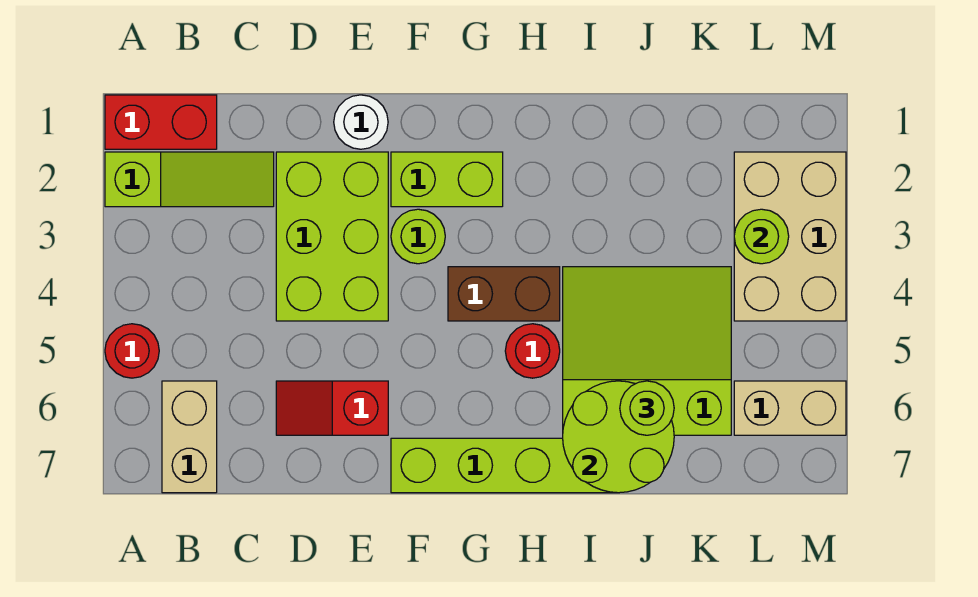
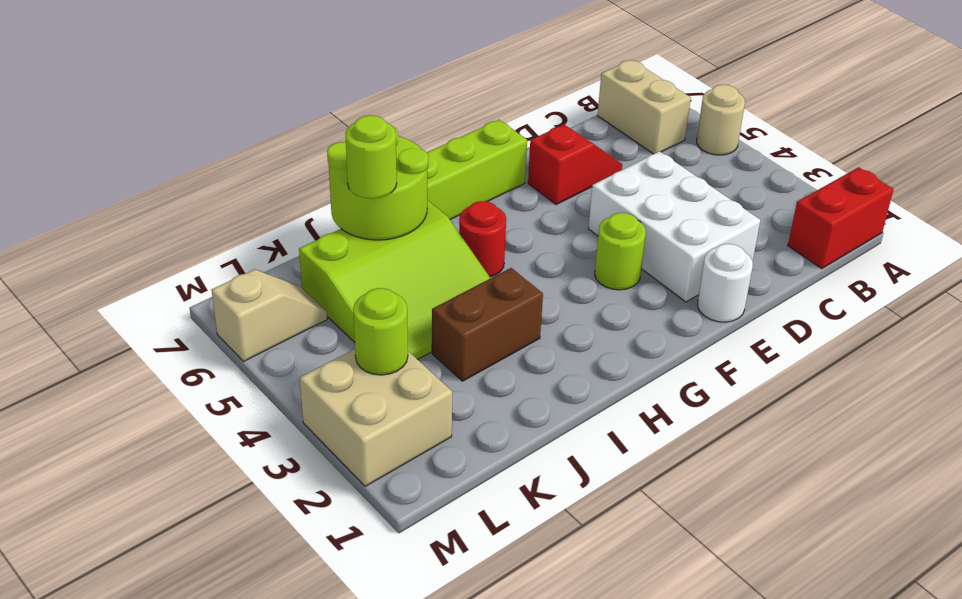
lime slope A2:C2 level 1 top A -> none
red round brick A5 level 1 -> tan round brick A5 level 1
lime brick D2:E4 level 1 -> white brick D2:E4 level 1
lime brick F2:G2 level 1 -> none
brown brick G4:H4 level 1 -> brown brick I3:J3 level 1
tan brick L2:M4 level 1 -> tan brick L2:M3 level 1
tan brick L6:M6 level 1 -> tan slope L6:M6 level 1 top M

